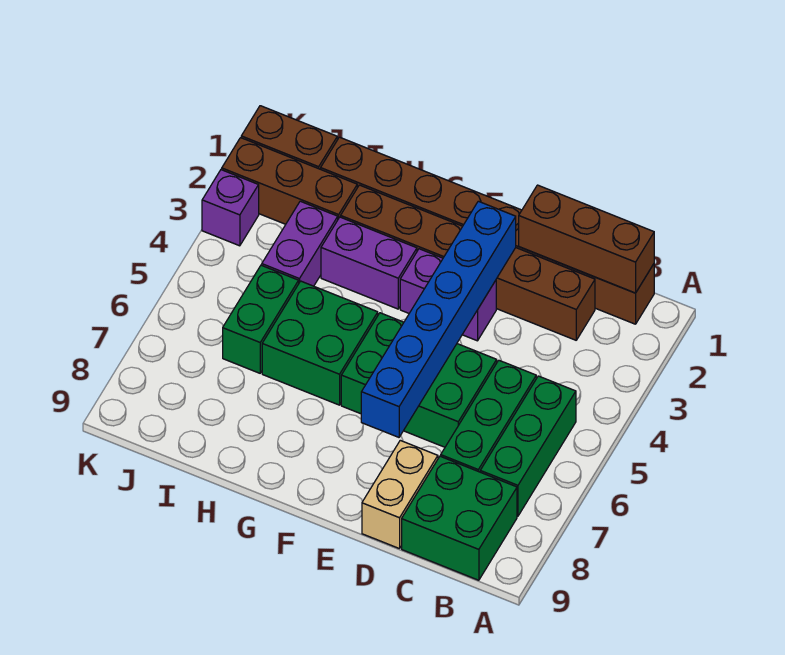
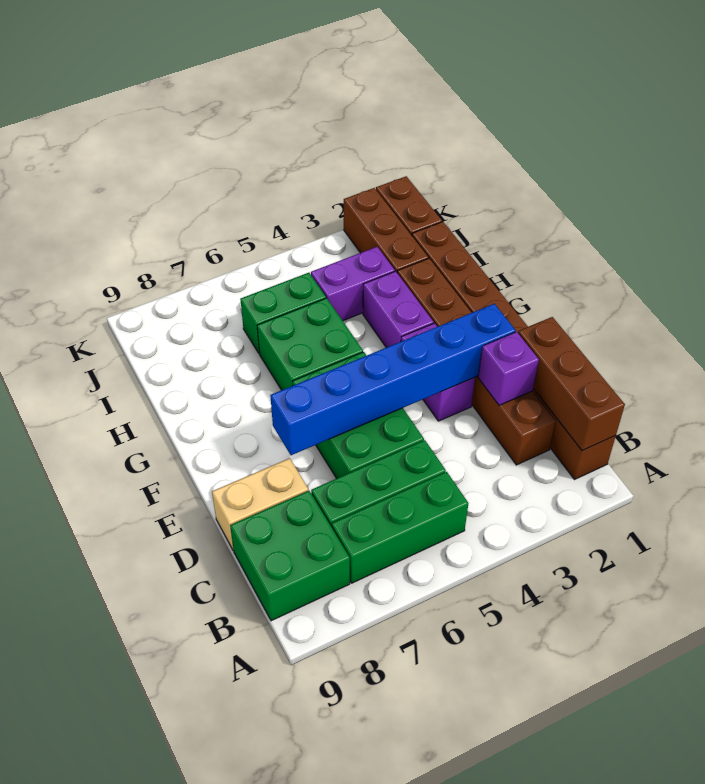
purple brick K3 level 1 -> purple brick D2 level 2

